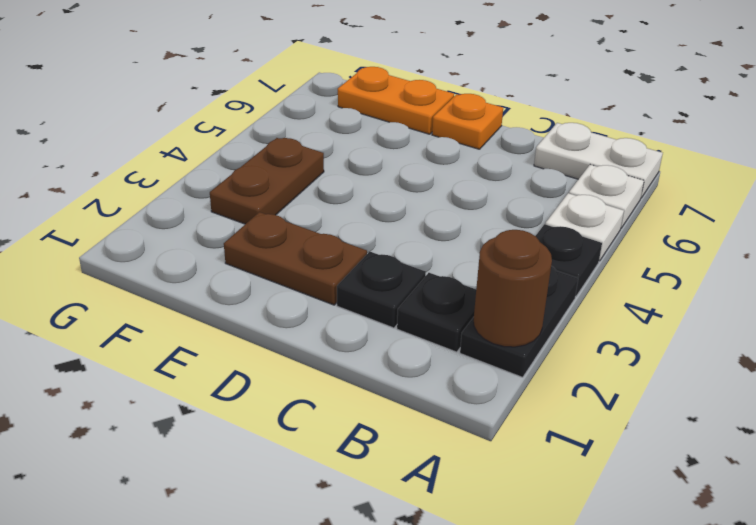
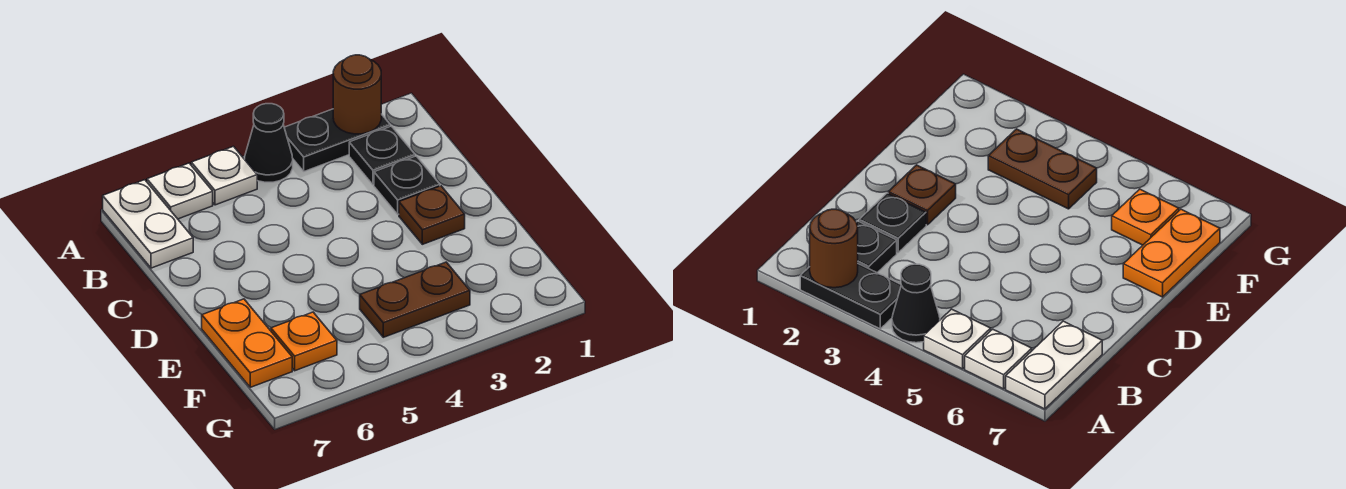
black plate A4 level 1 -> black cone A4 level 1
brown plate D2:E2 level 1 -> brown plate D2 level 1
orange plate D7 level 1 -> orange plate F6 level 1

